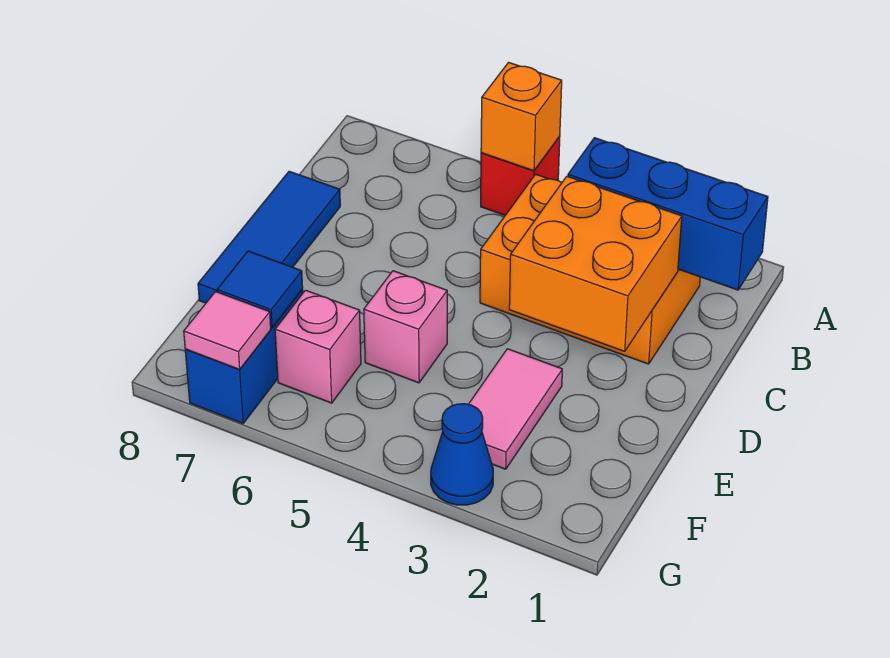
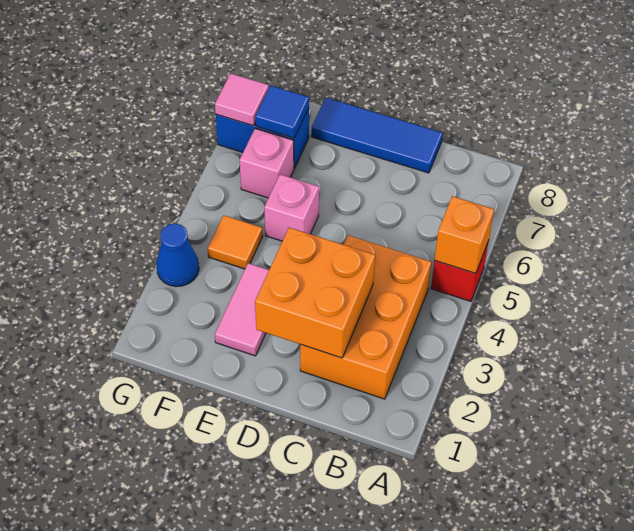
blue brick B1:B3 level 2 -> none
pink tile E3:F3 level 1 -> pink tile E2:E3 level 1
none -> orange tile F4 level 1

